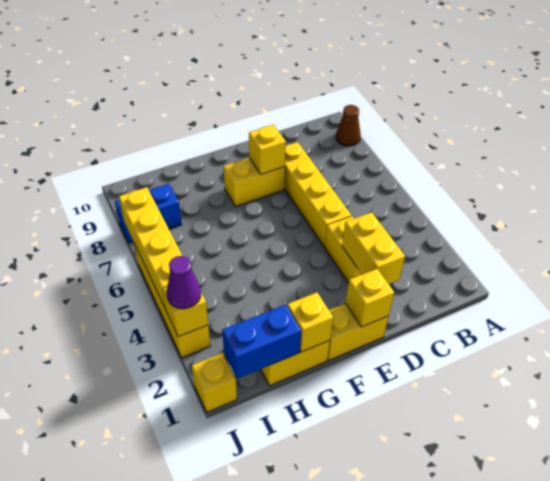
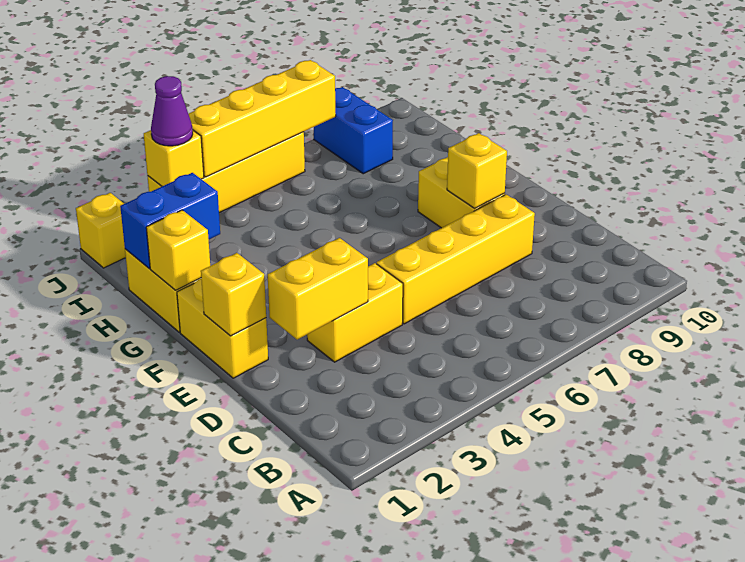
brown cone A9 level 1 -> none
blue brick H1:I1 level 2 -> blue brick H1:H2 level 2

